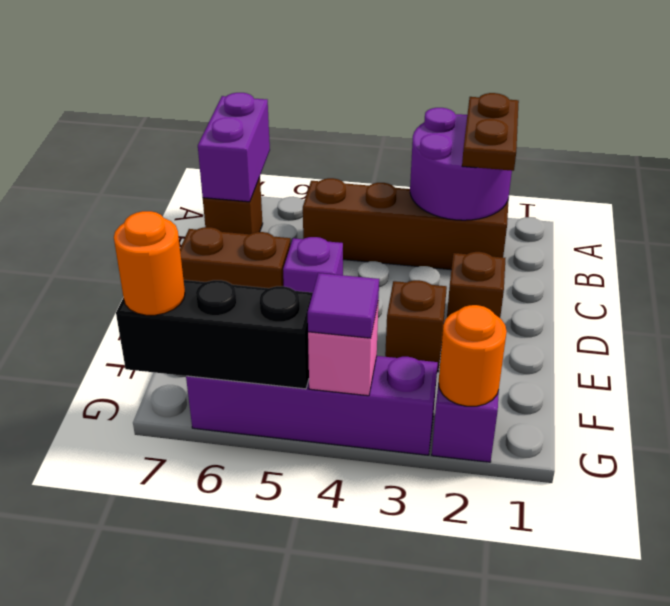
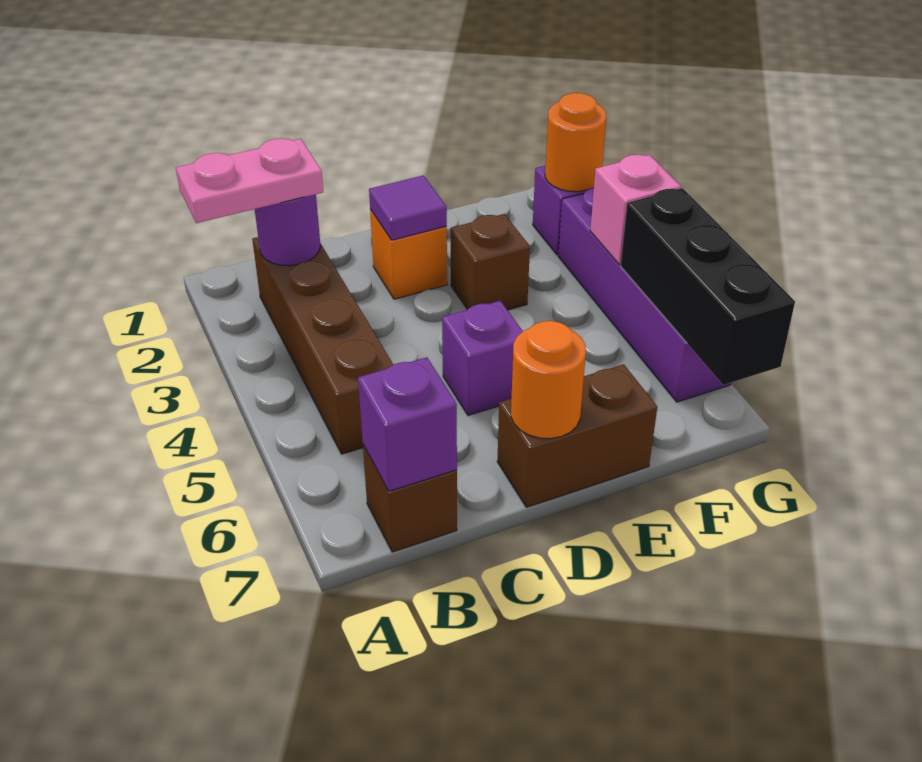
purple round brick A2:B3 level 2 -> purple round brick B2 level 2
brown plate A2:B2 level 3 -> pink plate A2:B2 level 3
purple brick A7:B7 level 2 -> purple brick B7 level 2
brown brick D2 level 1 -> orange brick D2 level 1
brown brick D6:D7 level 1 -> brown brick D7:E7 level 1
purple tile G4 level 3 -> purple tile D2 level 2
orange round brick G7 level 3 -> orange round brick D7 level 2

